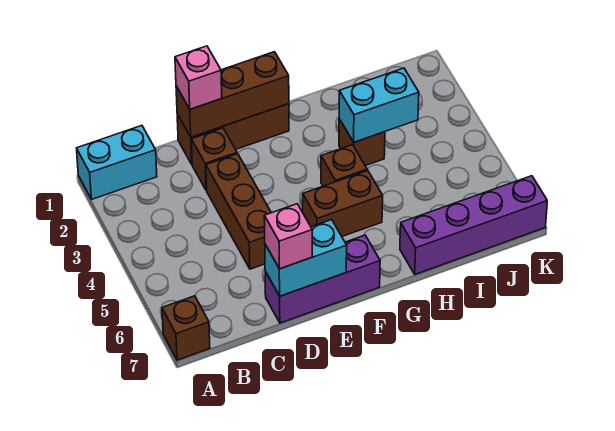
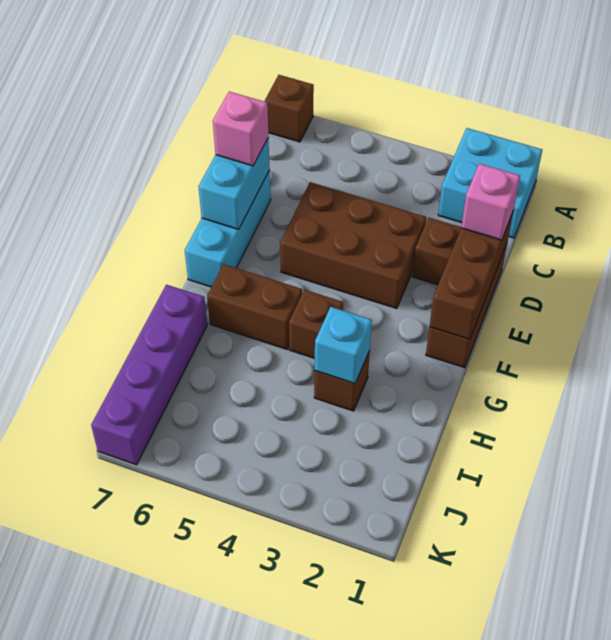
cyan brick A1:B1 level 1 -> cyan brick A1:B2 level 1
brown brick D3:D5 level 1 -> brown brick D3:E5 level 1
purple brick D7:F7 level 1 -> cyan brick D7:F7 level 1
brown brick F5:G5 level 1 -> brown brick G5:G6 level 1
cyan brick H3:I3 level 2 -> cyan brick H3 level 2

